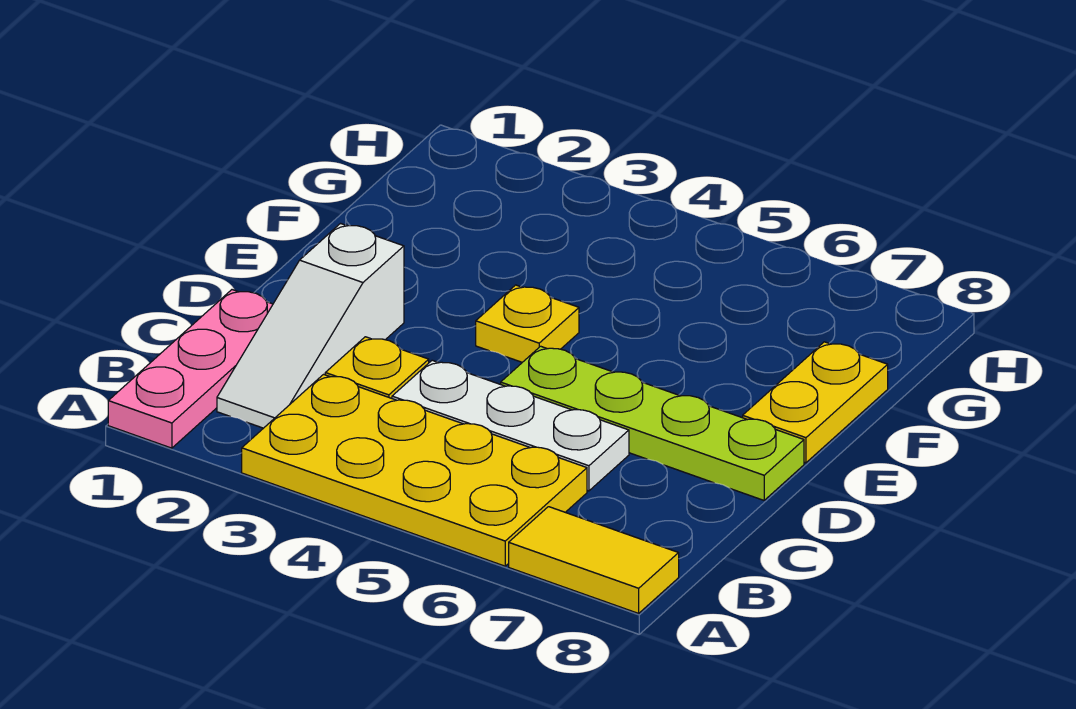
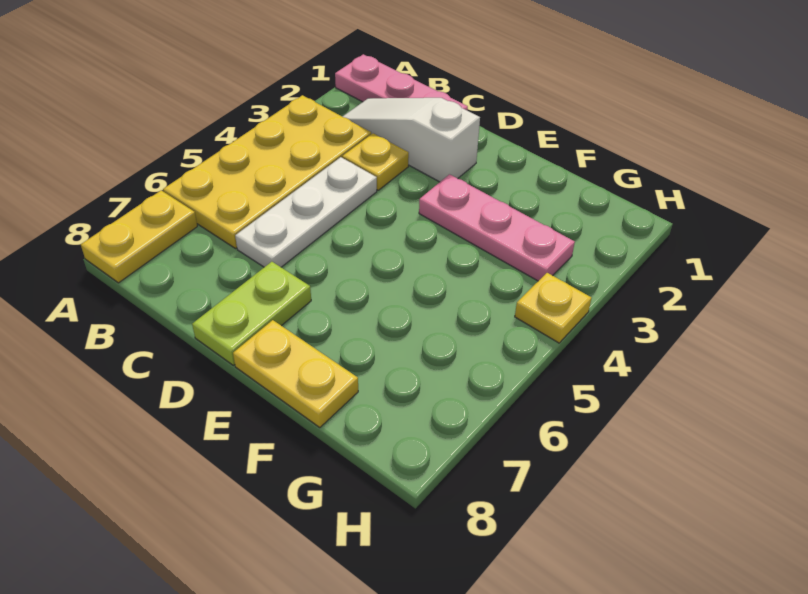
yellow tile A7:A8 level 1 -> yellow plate A7:A8 level 1
lime plate D5:D8 level 1 -> lime plate D7:D8 level 1
none -> pink plate E3:G3 level 1
yellow plate E4 level 1 -> yellow plate H4 level 1

